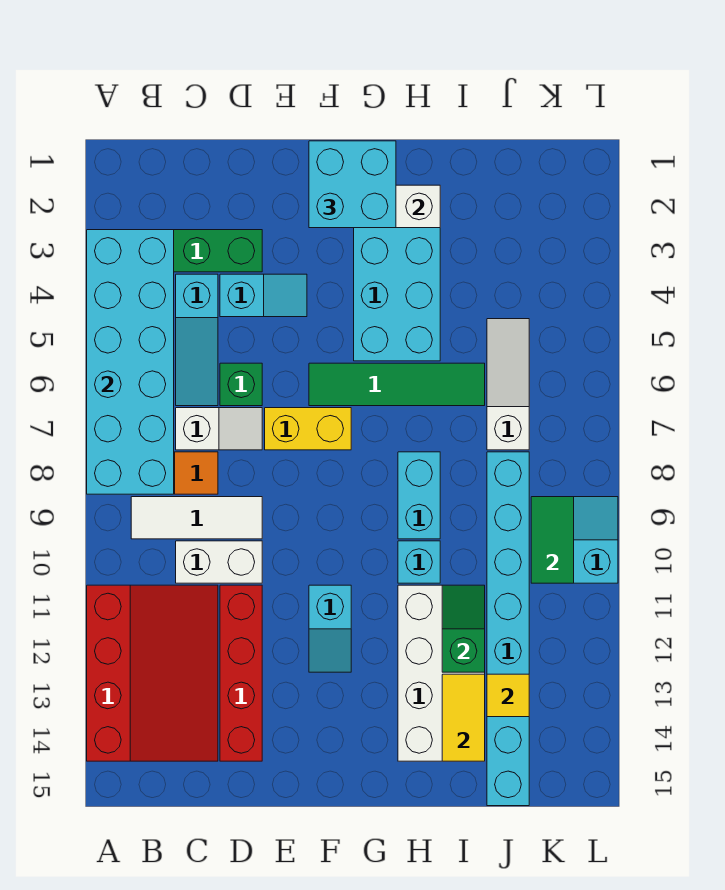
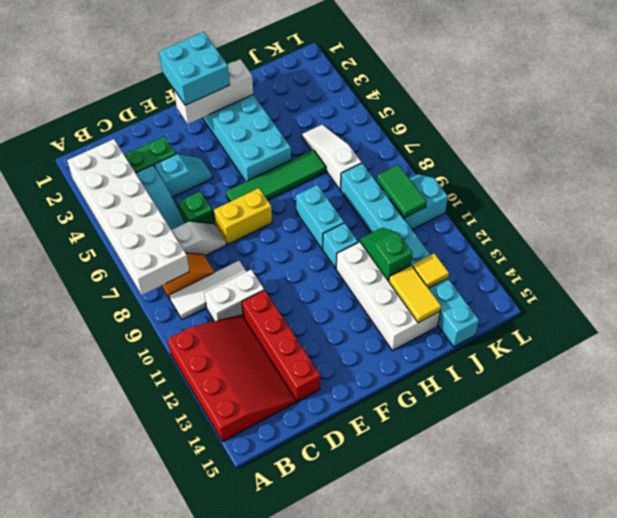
cyan brick A3:B8 level 2 -> white brick A3:B8 level 2
cyan slope F11:F12 level 1 top 11 -> none

